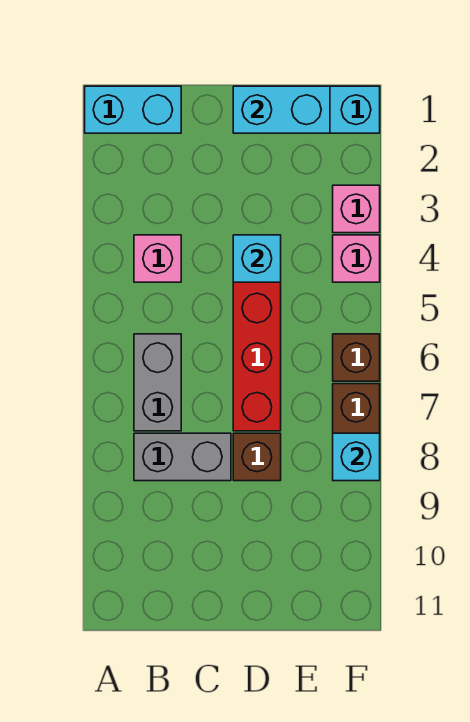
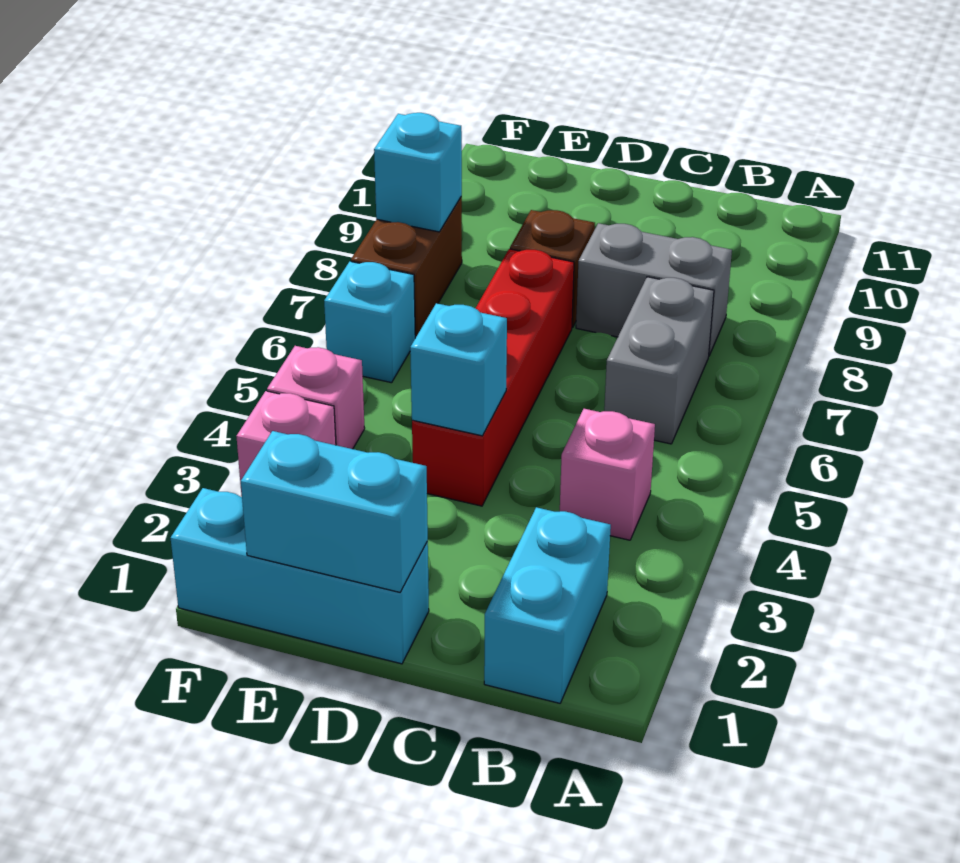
cyan brick A1:B1 level 1 -> cyan brick B1:B2 level 1
brown brick F6 level 1 -> cyan brick F6 level 1

